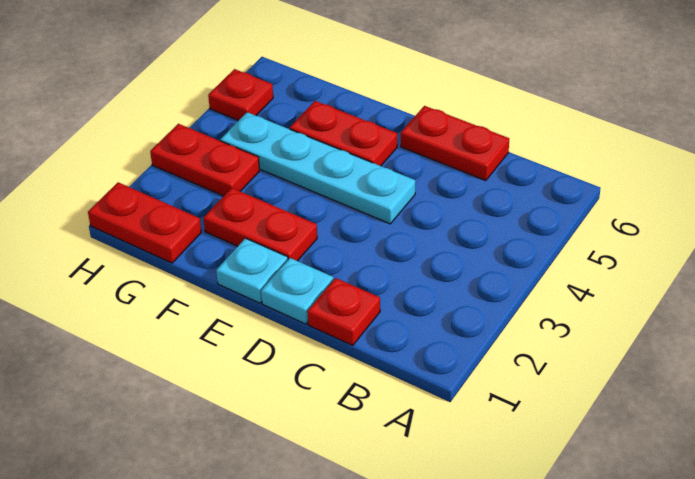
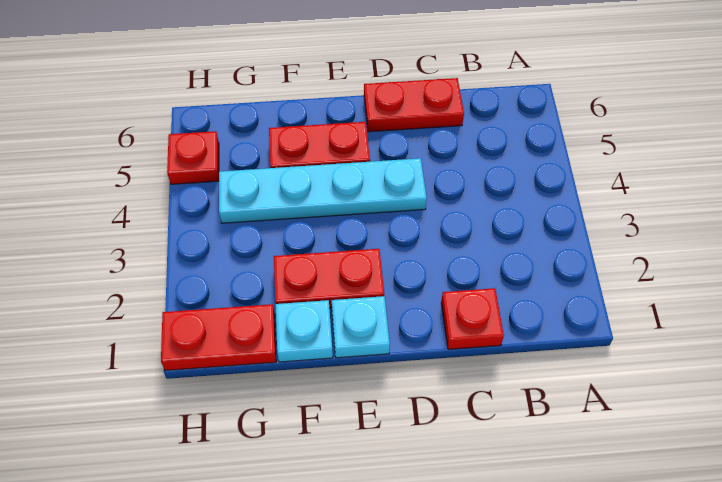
cyan plate D1 level 1 -> cyan plate F1 level 1
red plate G3:H3 level 1 -> none

